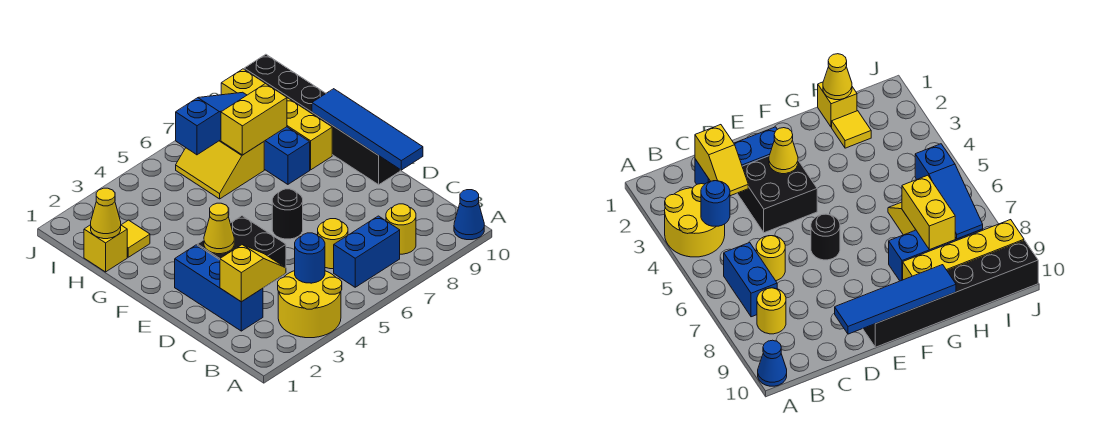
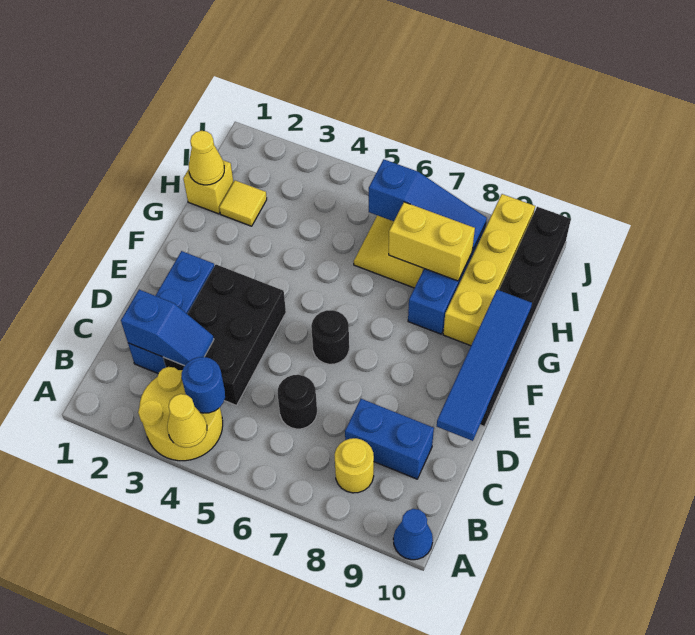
blue brick B6:B7 level 1 -> blue brick C8:C9 level 1
yellow slope C2:C3 level 2 top 2 -> blue slope C2:C3 level 2 top 2
yellow round brick C6 level 1 -> black round brick C6 level 1
black brick D3:E4 level 1 -> black brick C3:E4 level 1
yellow cone E3 level 2 -> yellow cone A4 level 2

